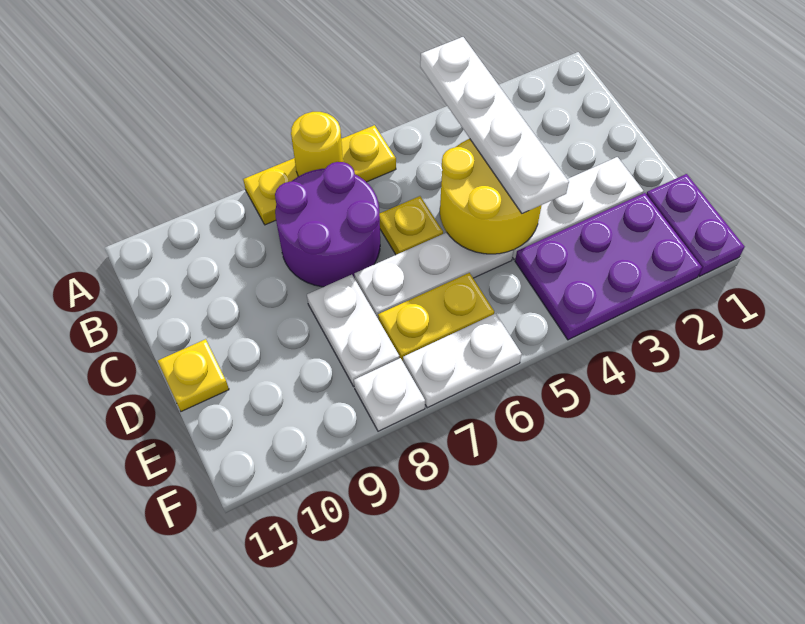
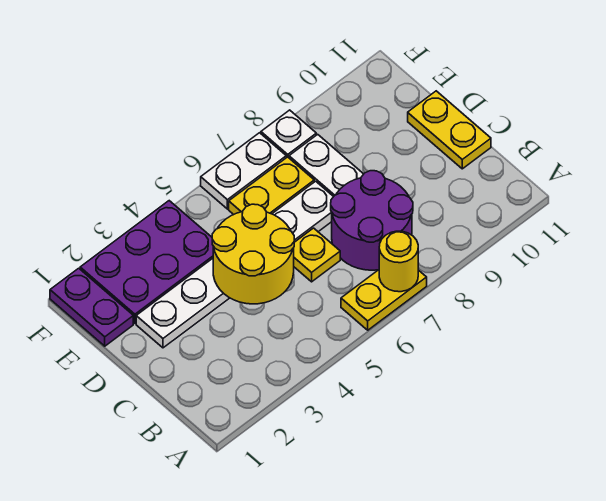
white plate A4:D4 level 3 -> none
yellow plate A6:A8 level 1 -> yellow plate A6:A7 level 1
yellow plate D11 level 1 -> yellow plate C11:D11 level 1

